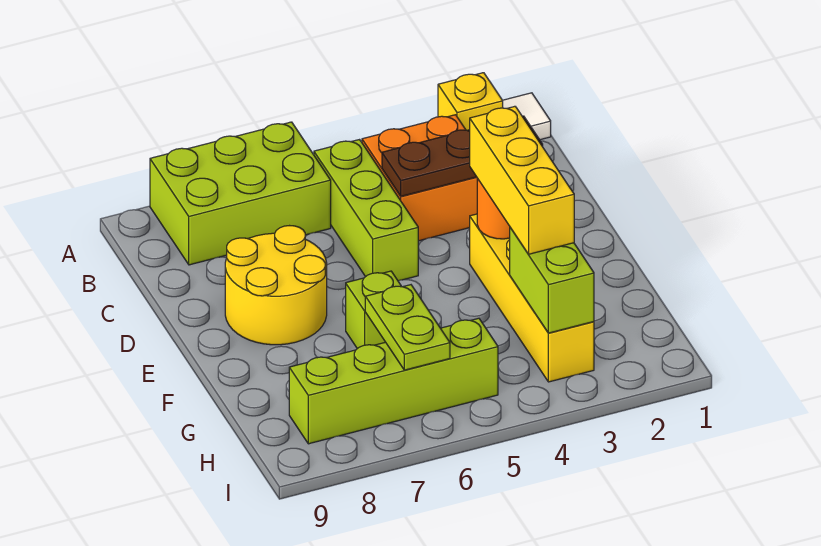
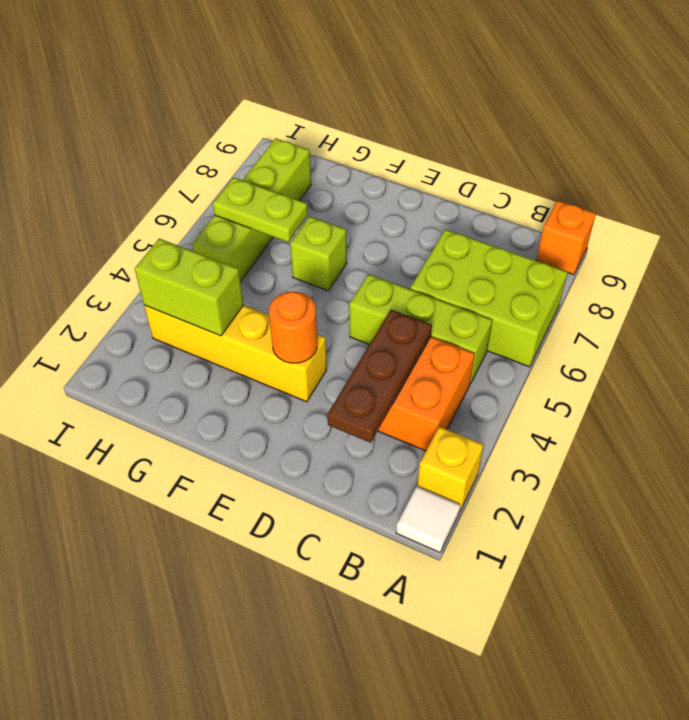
lime brick A6:B8 level 1 -> lime brick A6:C7 level 1
none -> orange brick A9 level 1
yellow round brick D7:E8 level 1 -> none
yellow brick E3:G3 level 3 -> none

